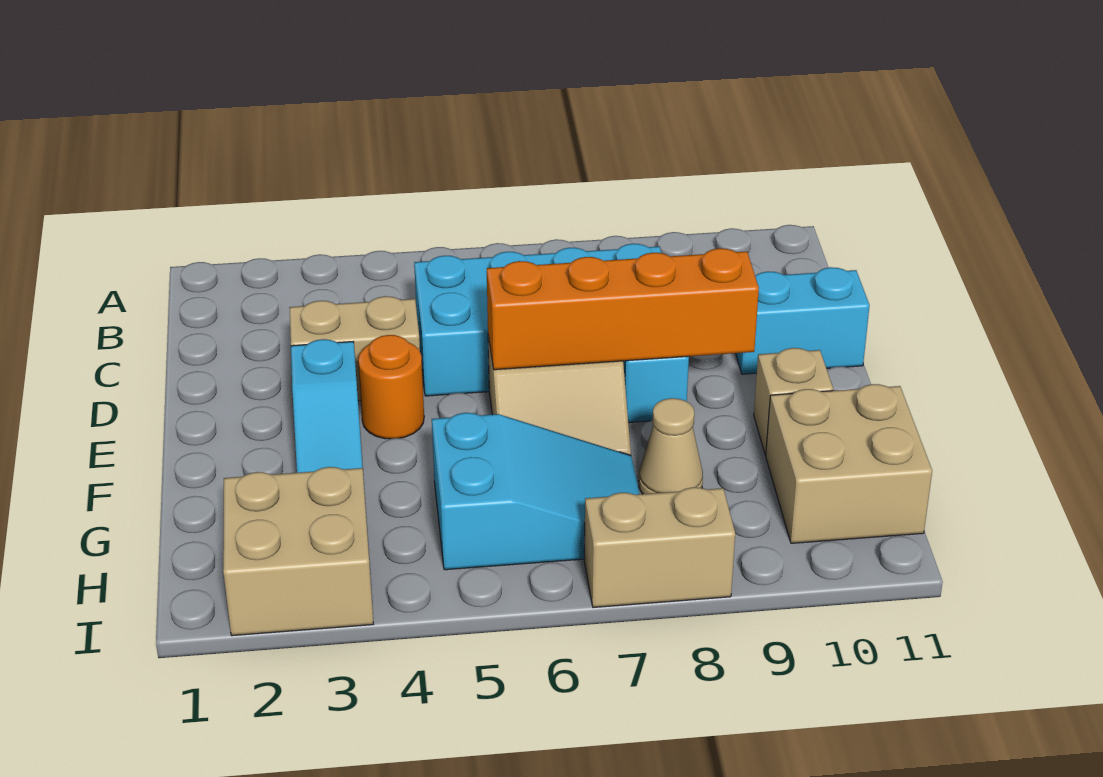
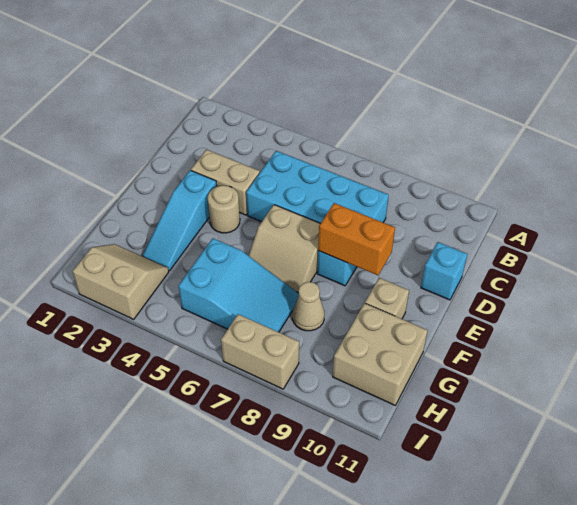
cyan brick D10:D11 level 1 -> cyan brick D11 level 1
orange round brick E4 level 1 -> tan round brick E4 level 1
orange brick E6:E9 level 2 -> orange brick E8:E9 level 2
tan brick H2:I3 level 1 -> tan slope H2:I3 level 1 top I

